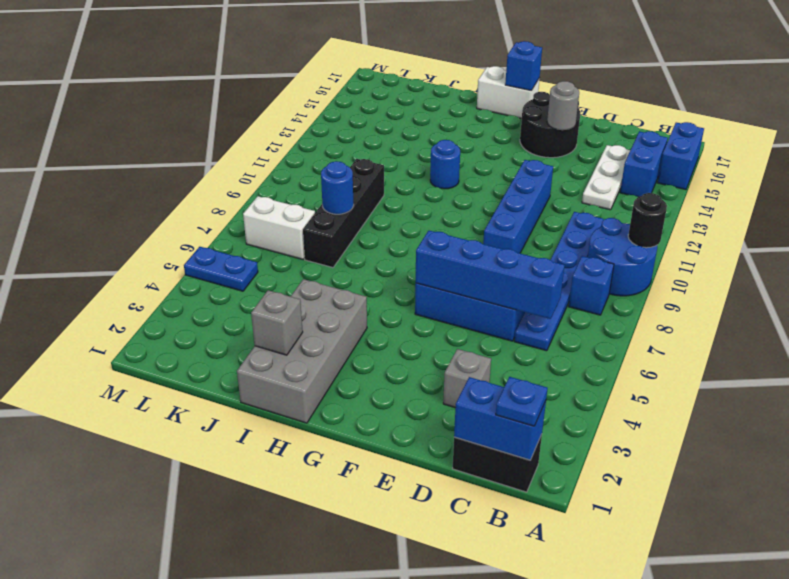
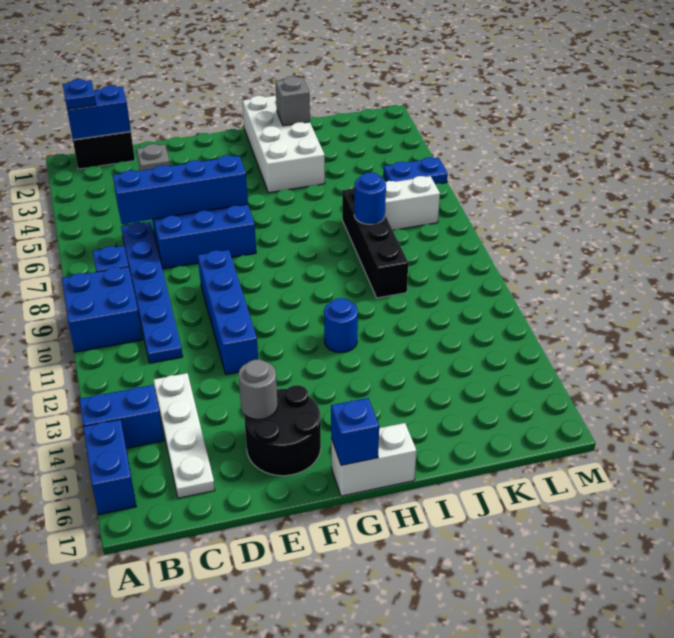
blue round brick A9:B10 level 1 -> blue brick A9:B10 level 1
black round brick A10 level 2 -> none
blue brick B14:B15 level 1 -> blue brick A14:B14 level 1
white plate C13:C15 level 1 -> white plate C13:C16 level 1
grey brick H1:I4 level 1 -> white brick H1:I4 level 1

